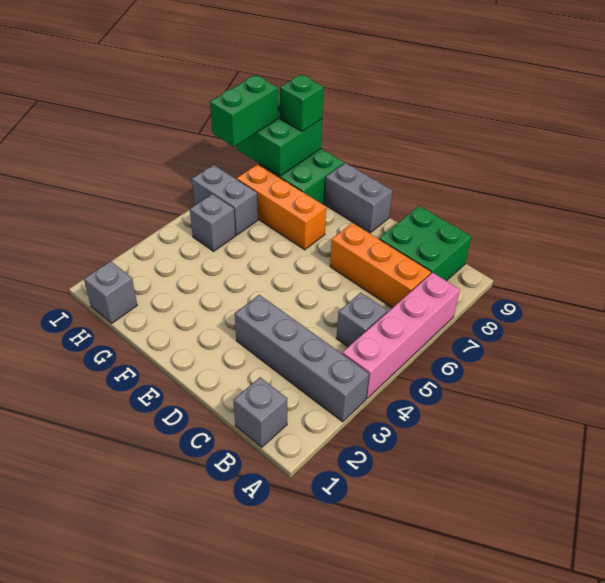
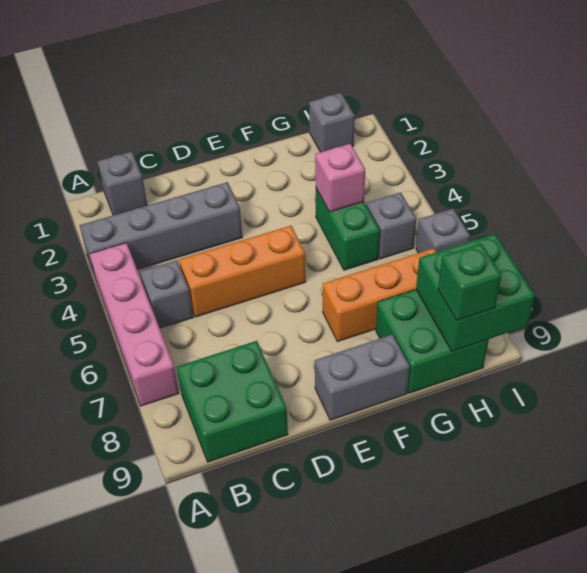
orange brick B7:D7 level 1 -> orange brick C5:E5 level 1
none -> pink brick G4 level 2
grey brick H6:I6 level 1 -> grey brick I6 level 1
green brick I7:I8 level 3 -> green brick G4:G5 level 1

